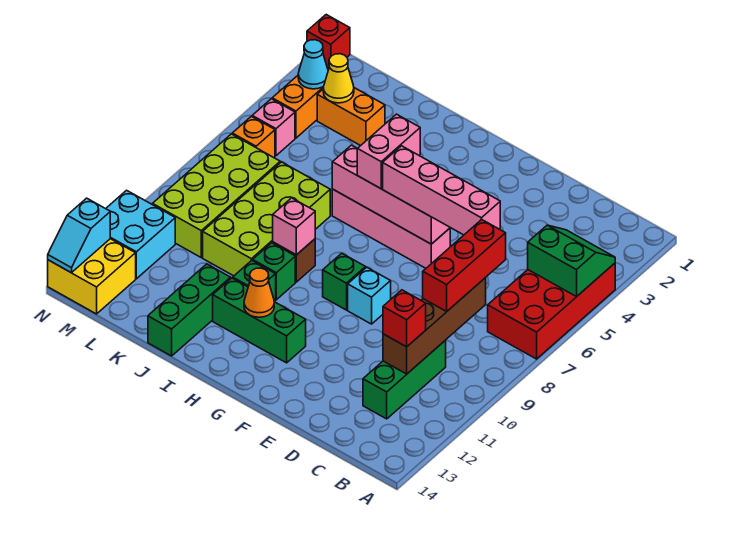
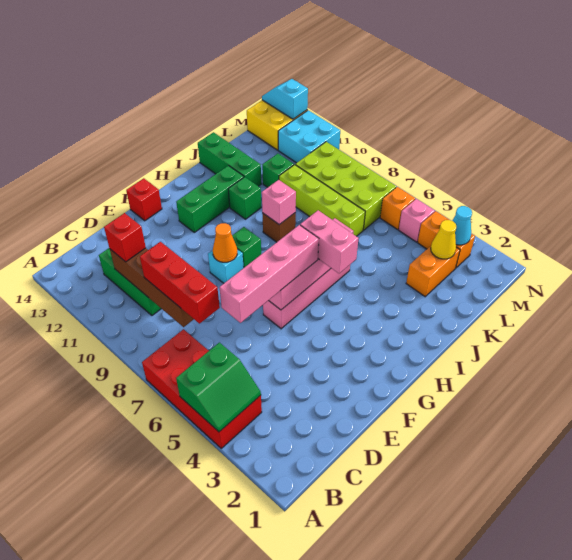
orange cone H12 level 2 -> orange cone F9 level 2
green brick I10 level 1 -> green brick K11 level 1
lime brick J7:K10 level 1 -> lime brick K7:K10 level 1
red brick N1 level 1 -> red brick F14 level 1

